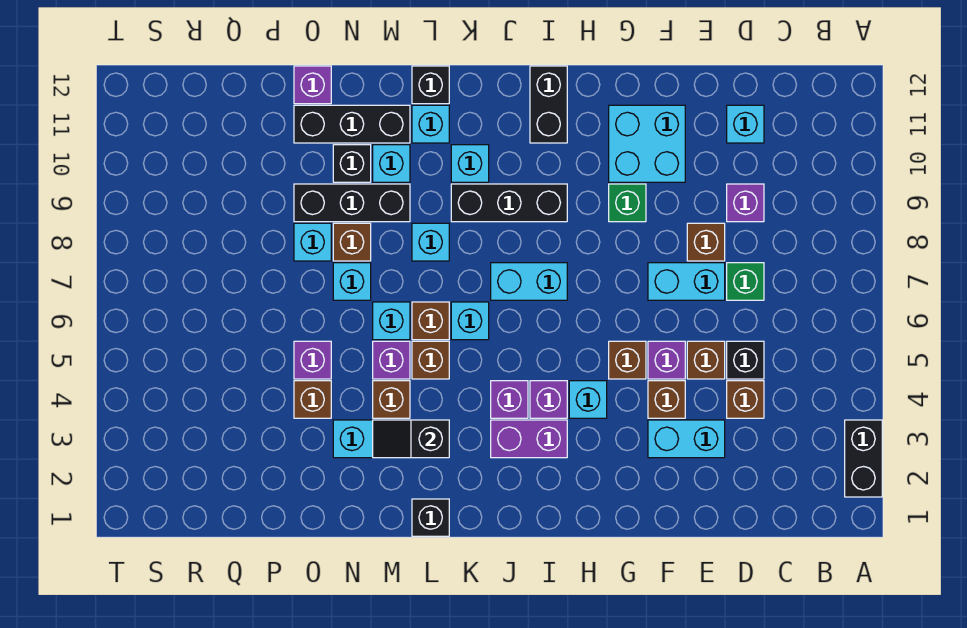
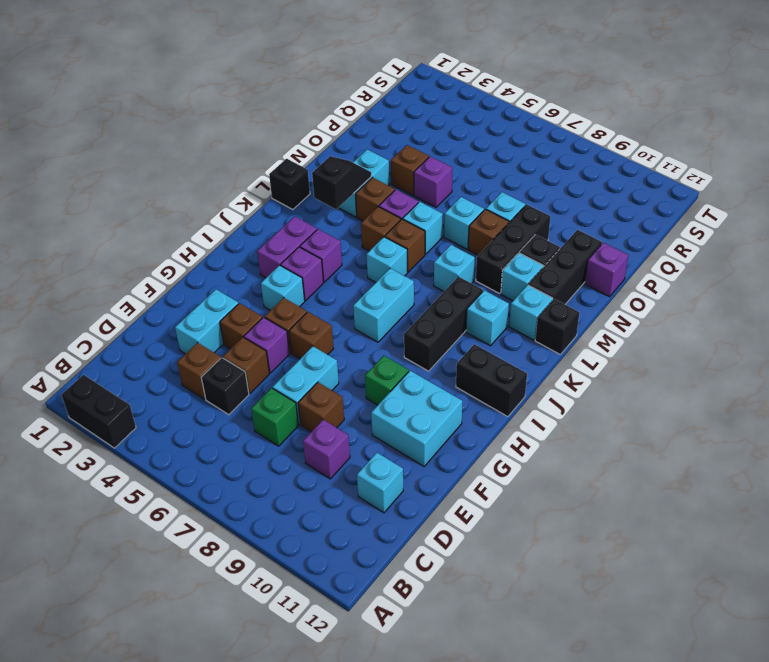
none -> brown brick G6 level 1

